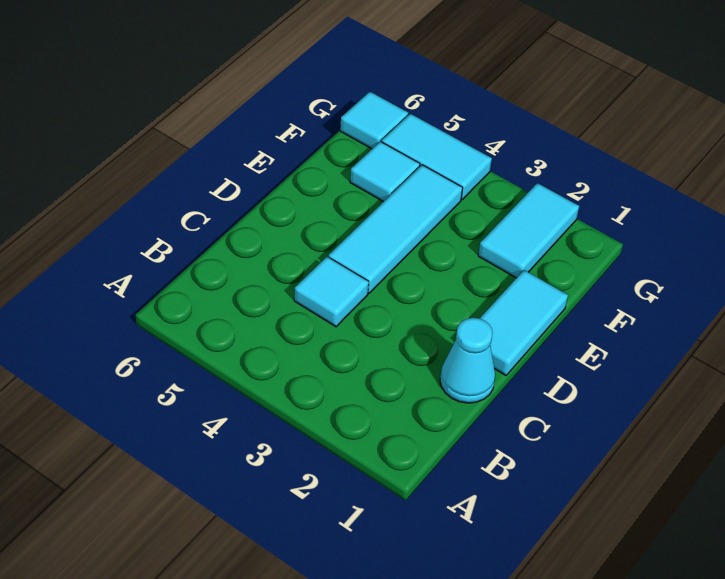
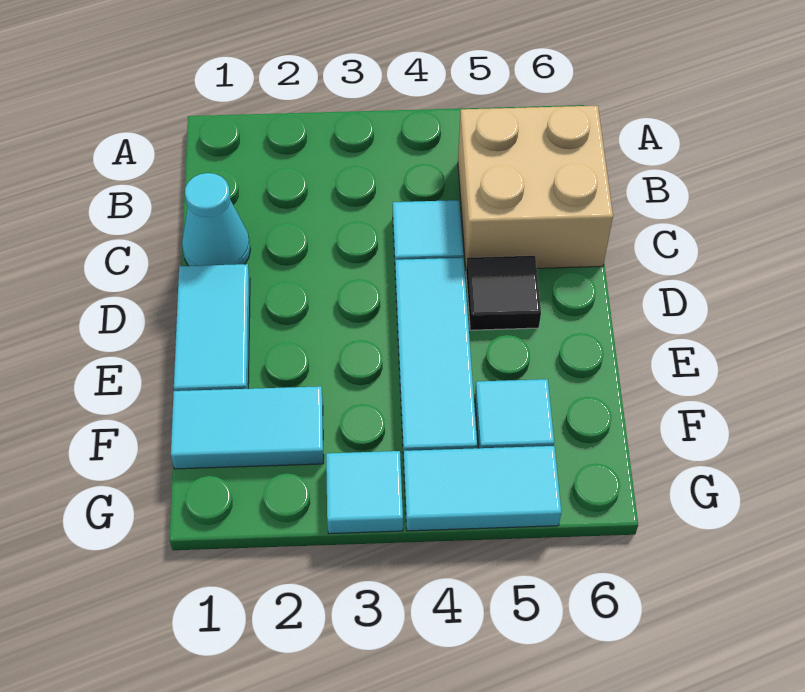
none -> tan brick B5:C6 level 1
none -> black tile D5 level 1
cyan tile F2:G2 level 1 -> cyan tile F1:F2 level 1
cyan tile G6 level 1 -> cyan tile G3 level 1

